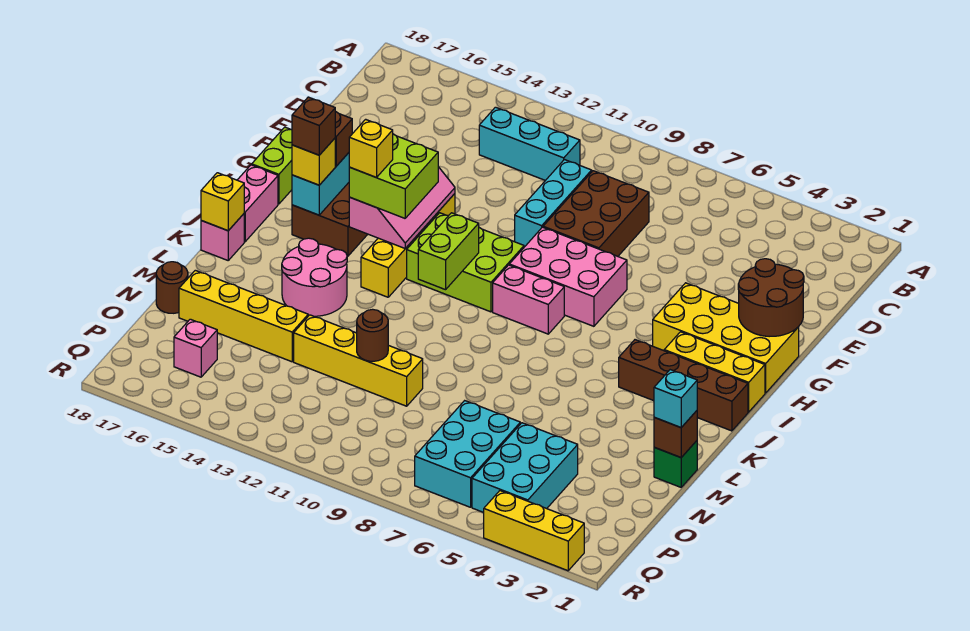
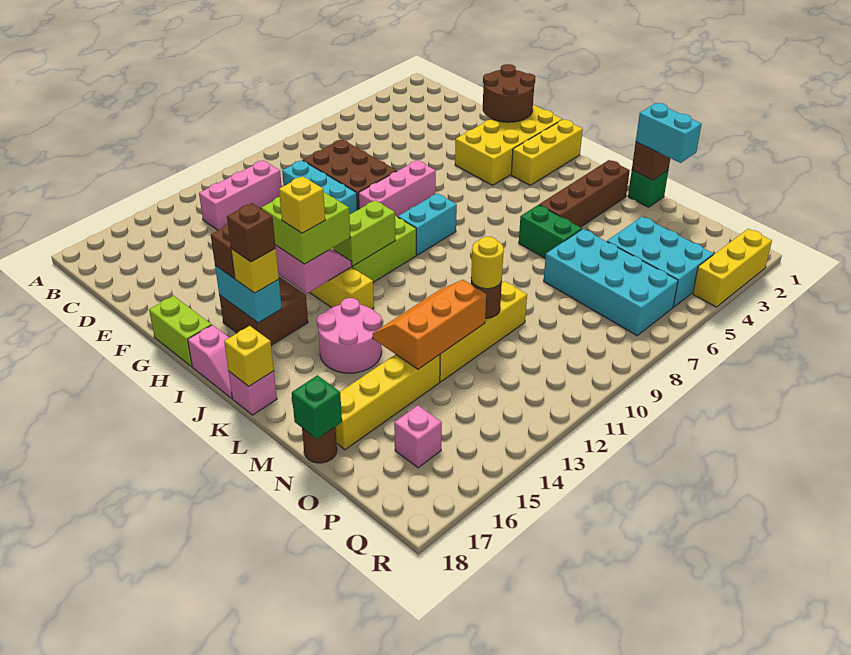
cyan brick C11:C13 level 1 -> pink brick C11:C13 level 1
pink brick G7:H9 level 1 -> pink brick G7:G9 level 1
pink brick I8:I9 level 1 -> cyan brick I8:I9 level 1
lime brick I11:J11 level 2 -> lime brick I11:I12 level 2
pink brick I18:J18 level 1 -> pink slope I18:J18 level 1 top I
brown brick J1:J4 level 1 -> brown brick L2:L5 level 1
none -> green brick L6:M6 level 1
cyan brick M1 level 3 -> cyan brick M1:N1 level 3
none -> orange slope M12:N14 level 2 top N
none -> yellow round brick N11 level 3
none -> green brick N18 level 2
cyan brick O6:Q7 level 1 -> cyan brick N6:Q7 level 1

